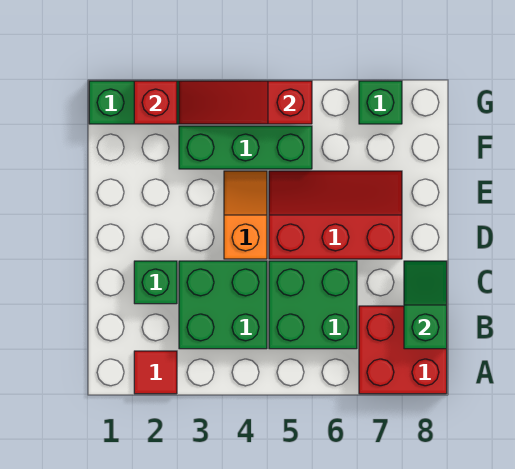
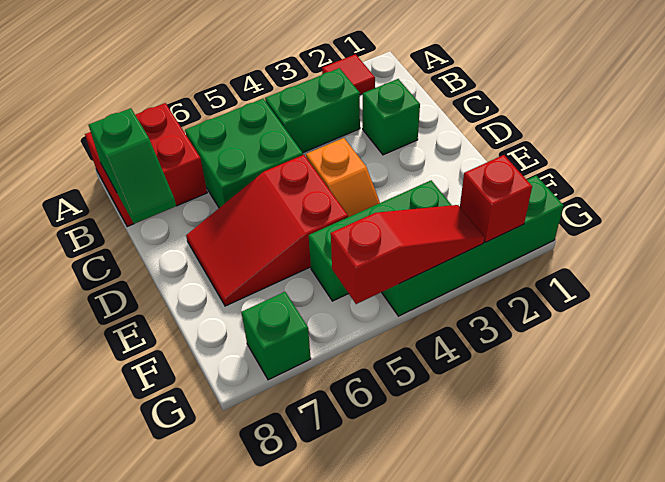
green brick B3:C4 level 1 -> green brick B3:B4 level 1
red slope D5:E7 level 1 top D -> red slope D5:E7 level 1 top 5

